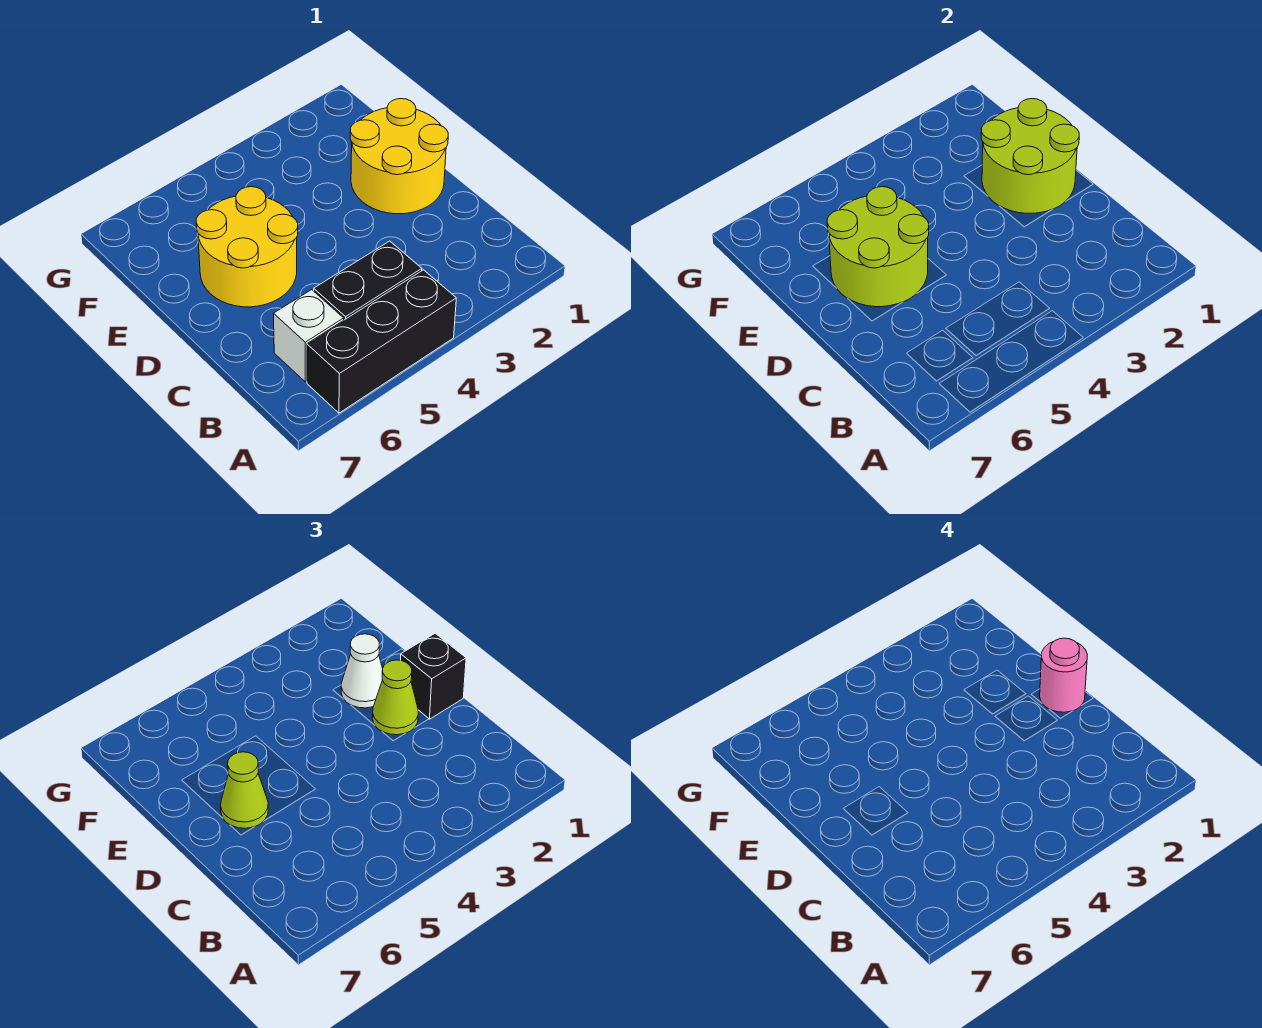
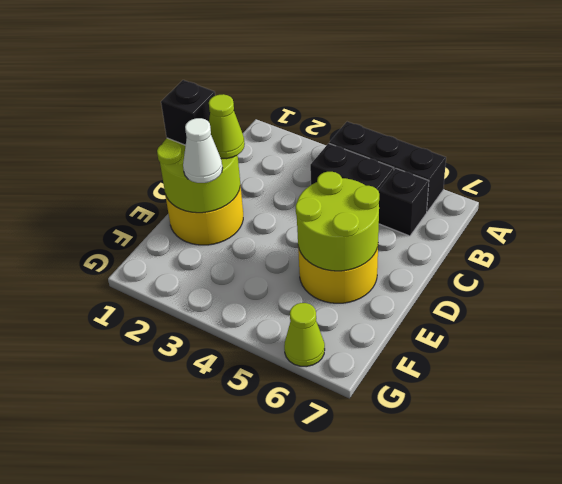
white brick B6 level 1 -> black brick B6 level 1
pink round brick D1 level 4 -> none
lime cone D6 level 3 -> lime cone G6 level 1

